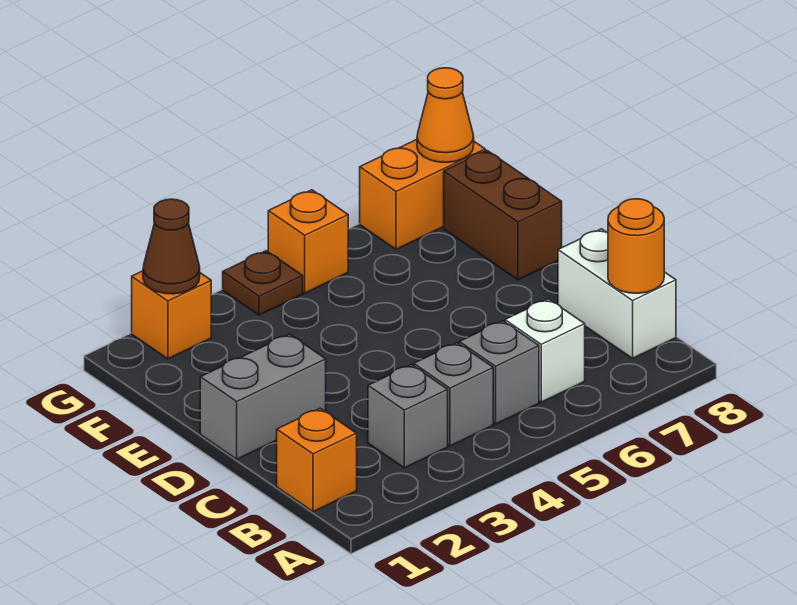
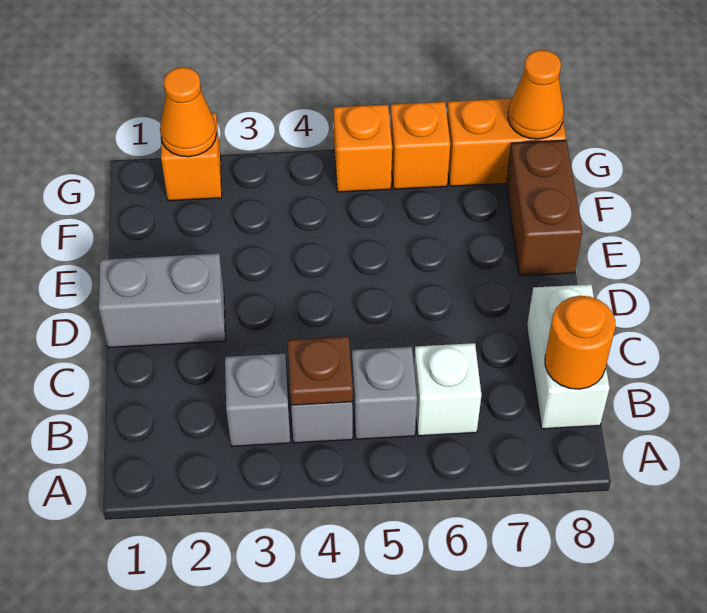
orange brick B1 level 1 -> orange brick G6 level 1
brown cone G2 level 2 -> orange cone G2 level 2
brown plate G4 level 1 -> brown plate B4 level 2

